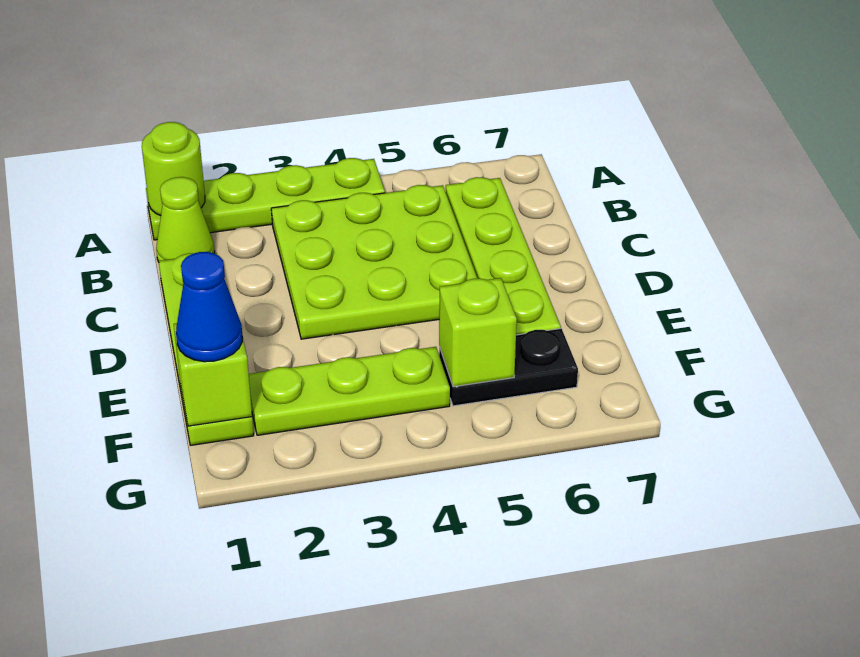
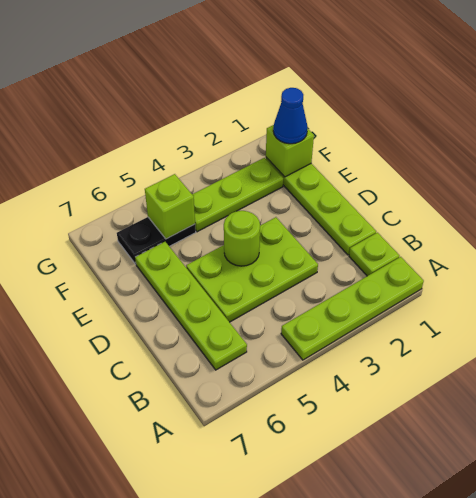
lime round brick A1 level 2 -> lime round brick D4 level 2
lime cone B1 level 1 -> lime plate B1 level 1
lime plate B3:D5 level 1 -> lime plate C3:D5 level 1

